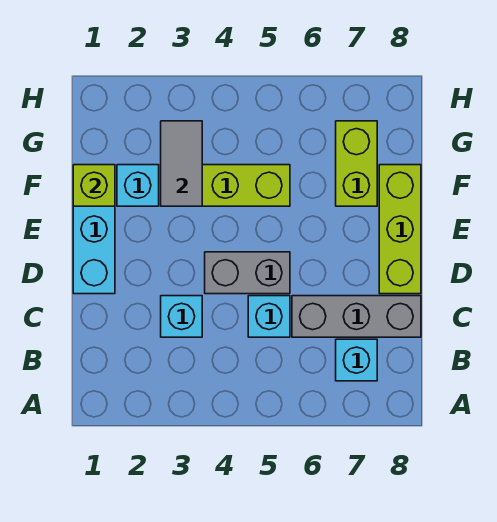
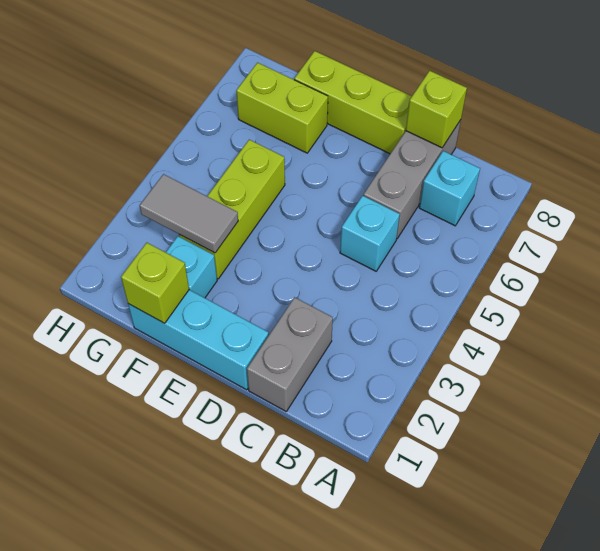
cyan brick C3 level 1 -> none
none -> lime brick C8 level 2
grey brick D4:D5 level 1 -> grey brick C1:C2 level 1

